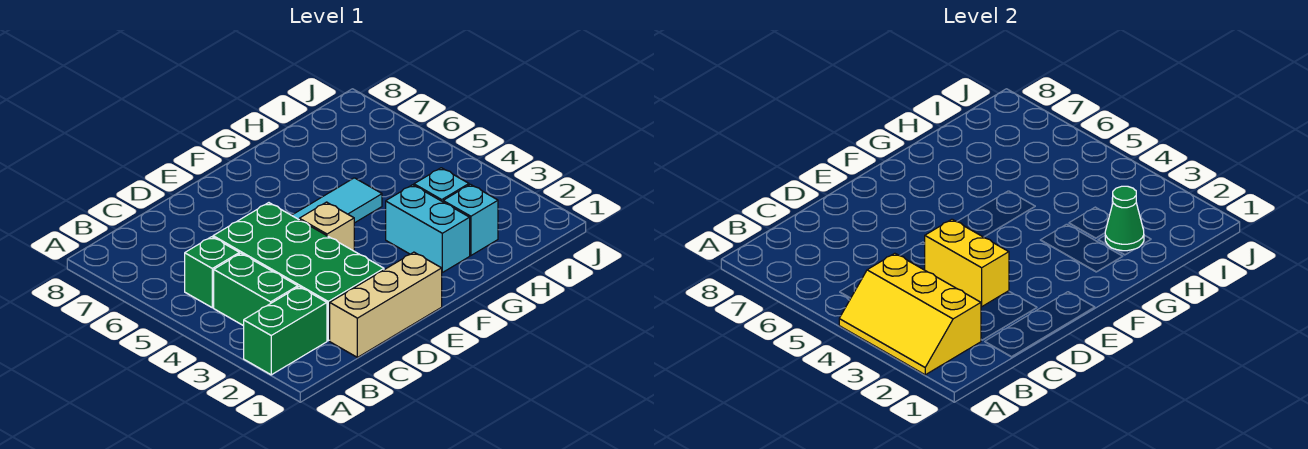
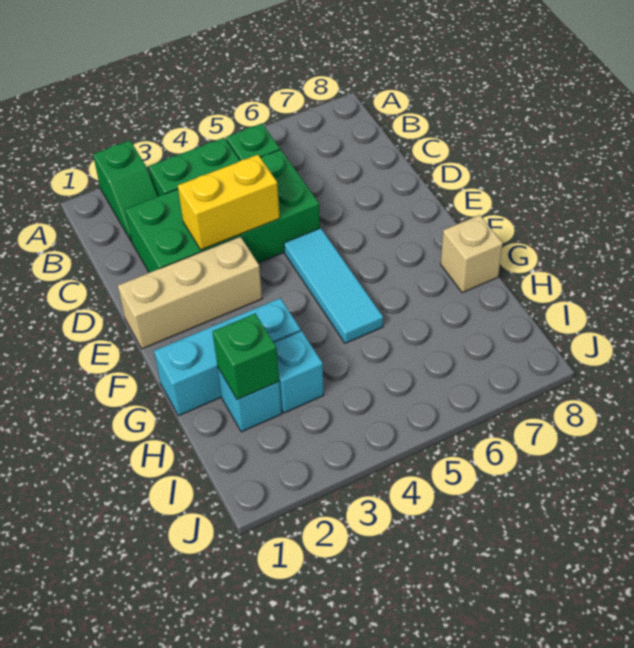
green brick A2:B2 level 1 -> green slope A2:B2 level 1 top A
yellow slope A2:B4 level 2 top B -> none
tan brick C1:E1 level 1 -> tan brick E1:E3 level 1
tan brick E4 level 1 -> tan brick G8 level 1
cyan brick G2:G3 level 1 -> cyan brick G1:G3 level 1
green cone H2 level 2 -> green brick H2 level 2

